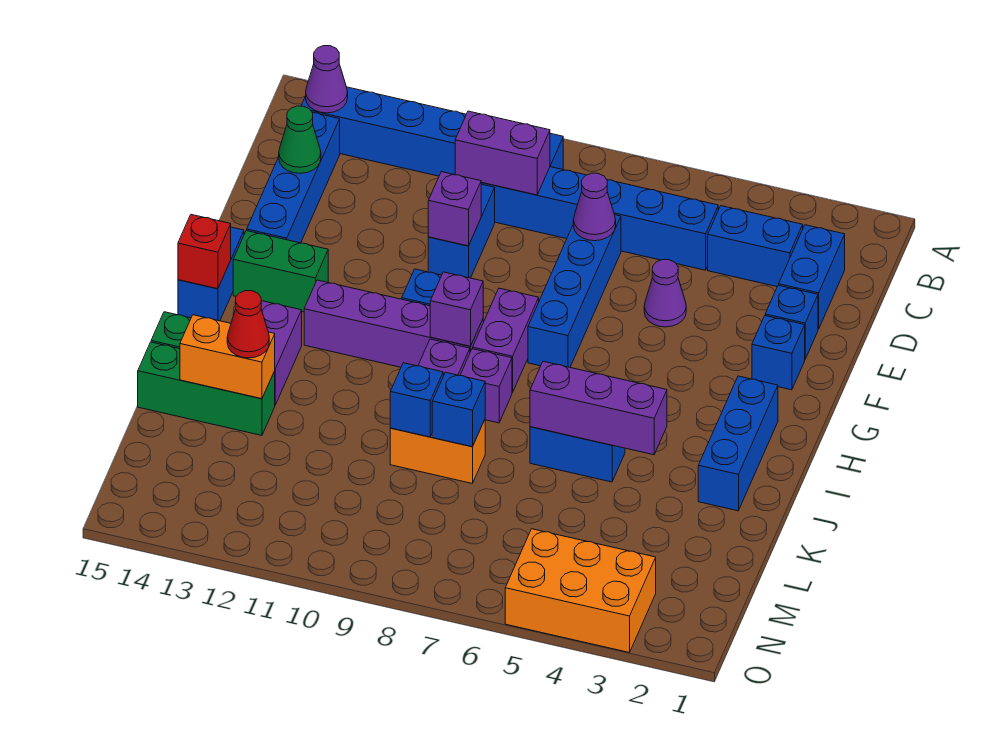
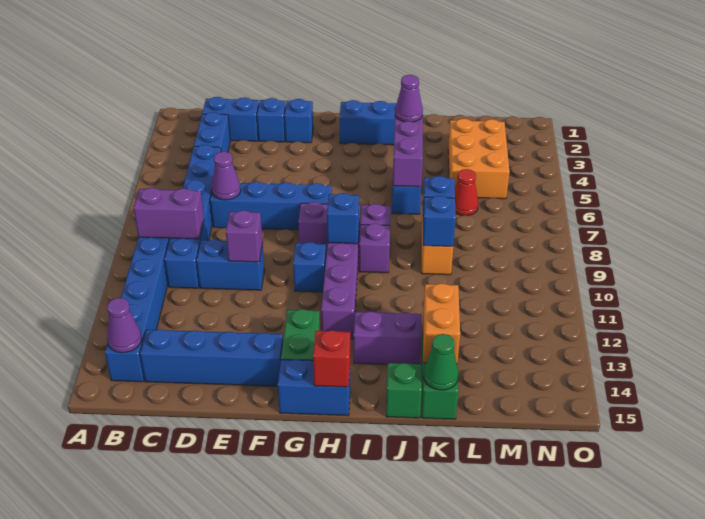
purple brick C9:C10 level 2 -> purple brick B9:C9 level 2
green cone D14 level 2 -> green cone K15 level 2
purple cone E5 level 1 -> purple cone J4 level 3
purple brick H9 level 2 -> blue brick H9 level 2
red cone K13 level 3 -> red cone L6 level 1
orange brick N3:O5 level 1 -> orange brick L3:M5 level 1

